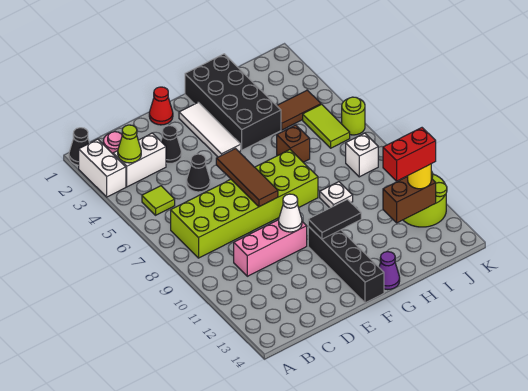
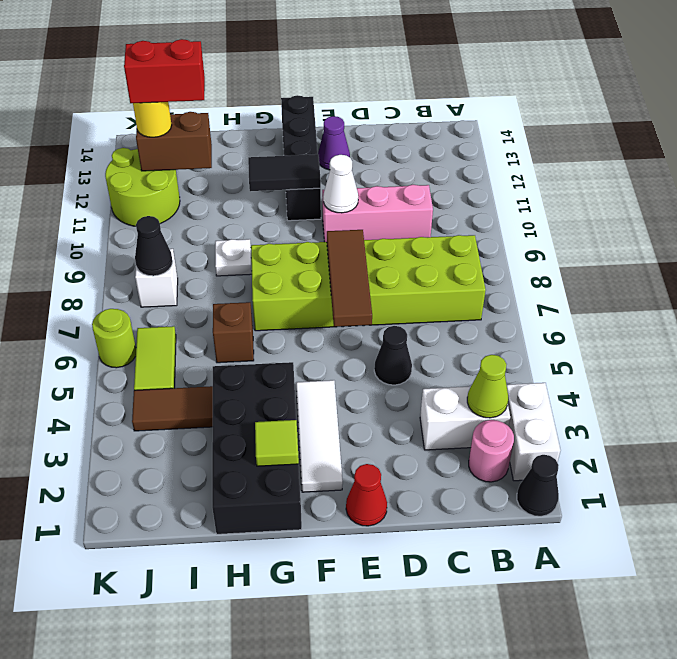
lime tile B5 level 1 -> lime tile G2 level 2
black cone D3 level 1 -> black cone J8 level 2
purple cone G14 level 1 -> purple cone E13 level 1

